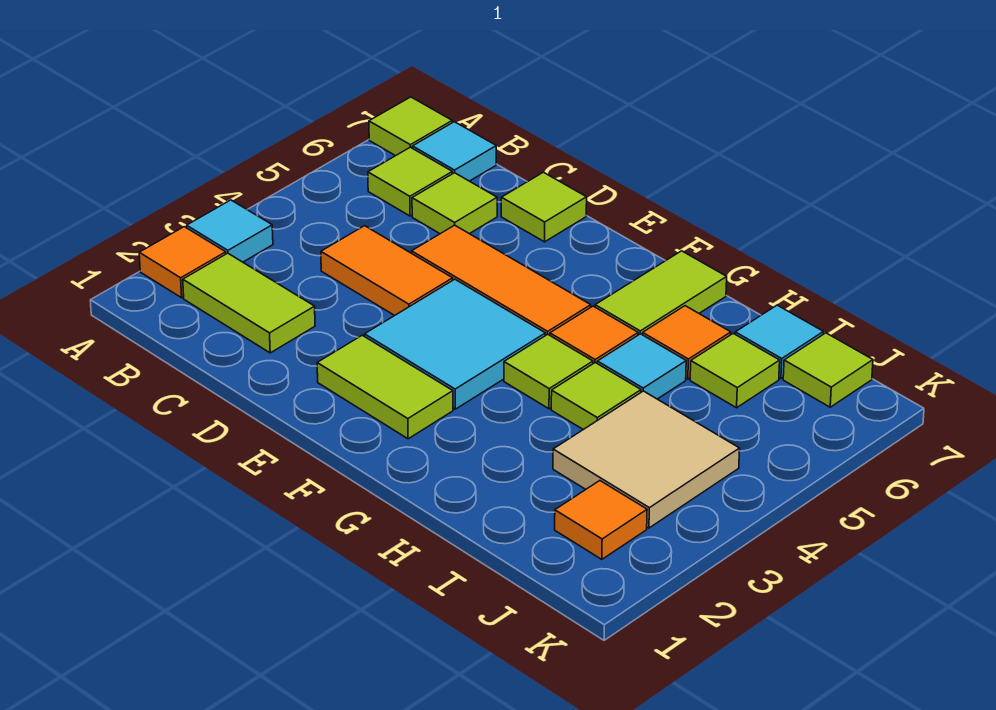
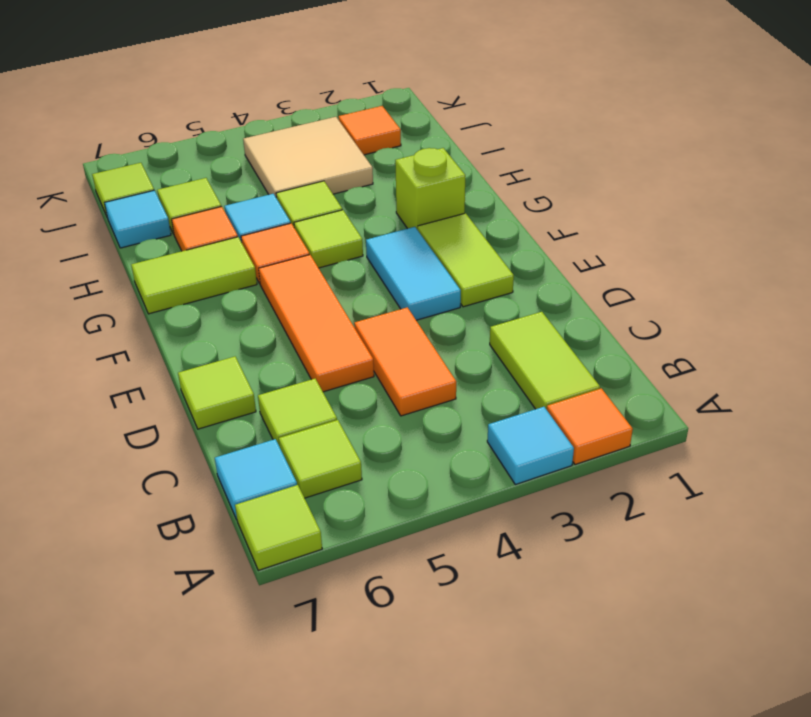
cyan tile E3:F4 level 1 -> cyan tile E3:F3 level 1
none -> lime brick G2 level 1

